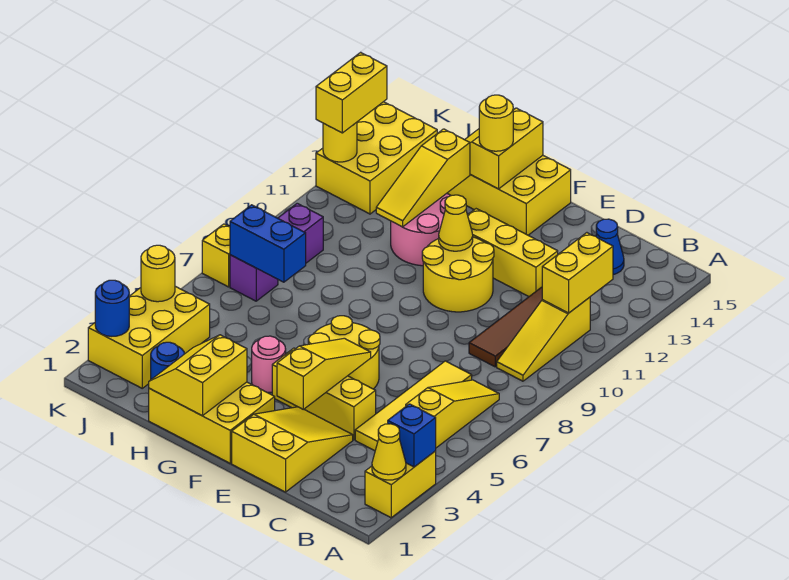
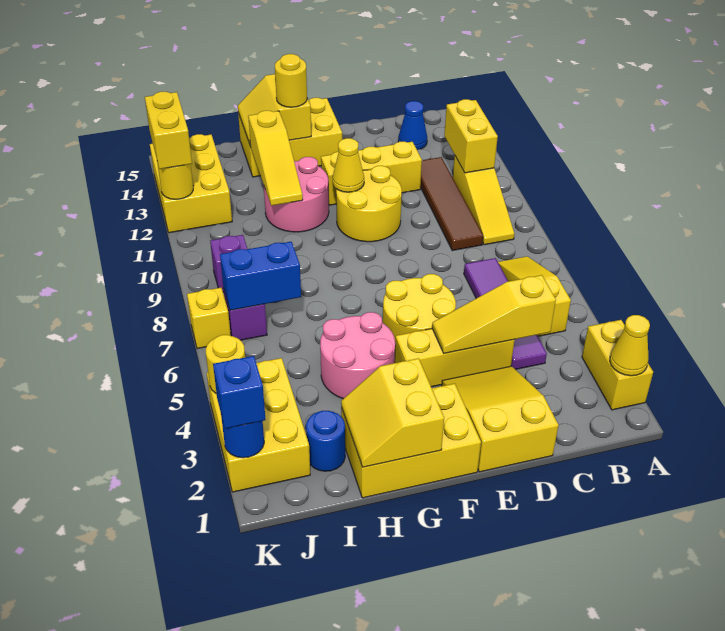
blue brick A3 level 2 -> blue brick K2 level 3
yellow tile C4:C7 level 1 -> purple tile C4:C7 level 1
yellow slope E3:E5 level 2 top 3 -> yellow slope C4:E4 level 2 top C
pink round brick G4 level 1 -> pink round brick G4:H5 level 1

